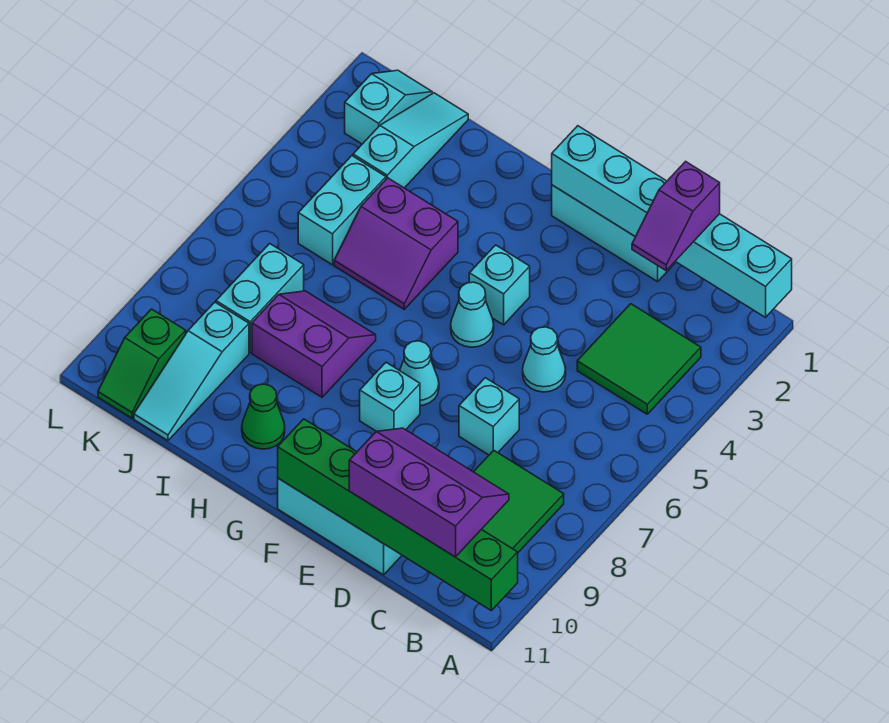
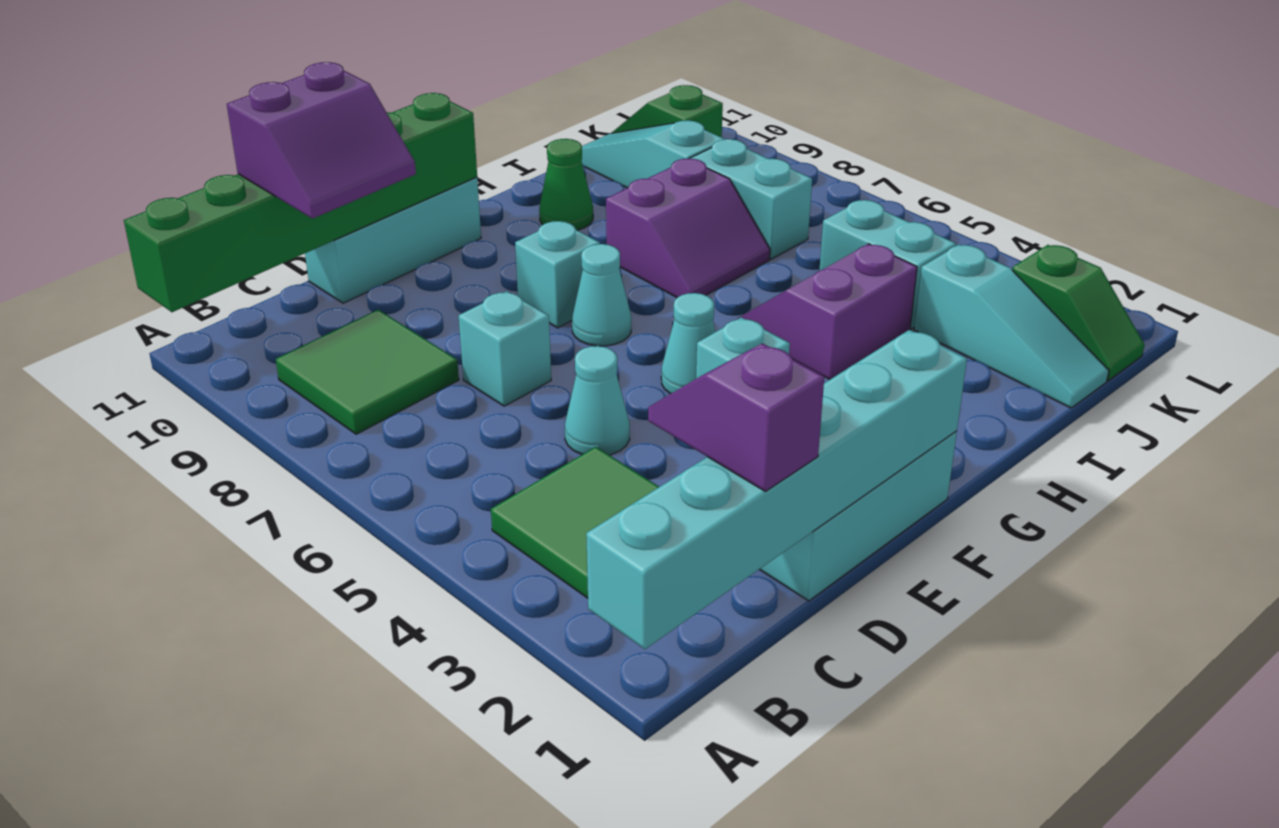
purple slope B10:D11 level 3 top 11 -> purple slope C10:D11 level 3 top 11
cyan slope K1:K2 level 1 top 2 -> green slope K1:K2 level 1 top 2

